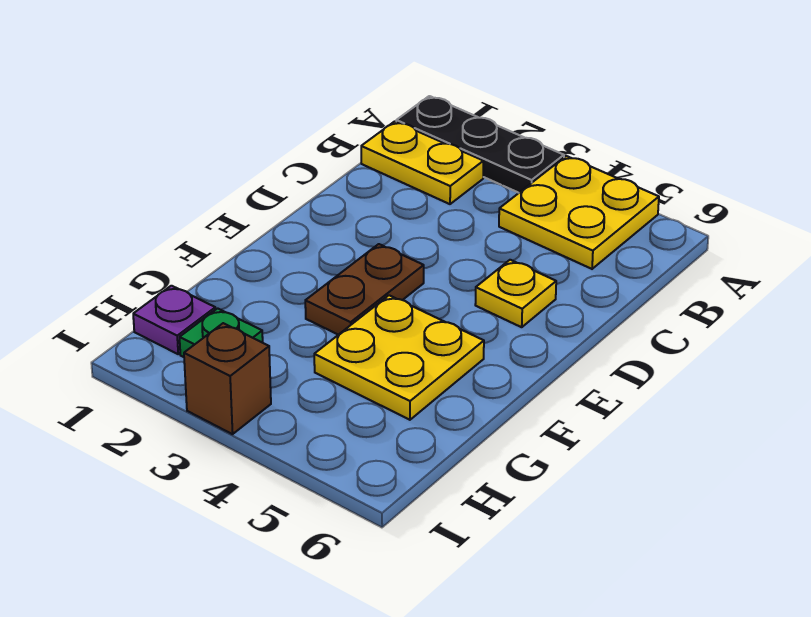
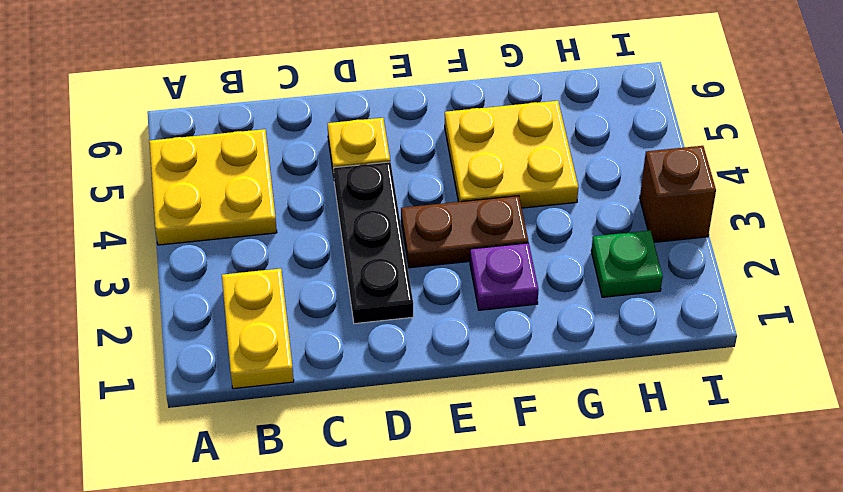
black plate A1:A3 level 1 -> black plate D2:D4 level 1
purple plate H1 level 1 -> purple plate F2 level 1

